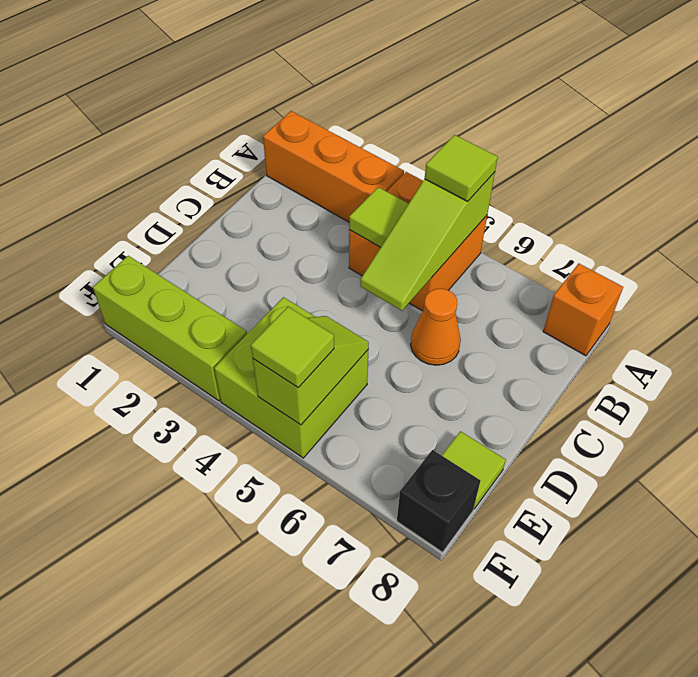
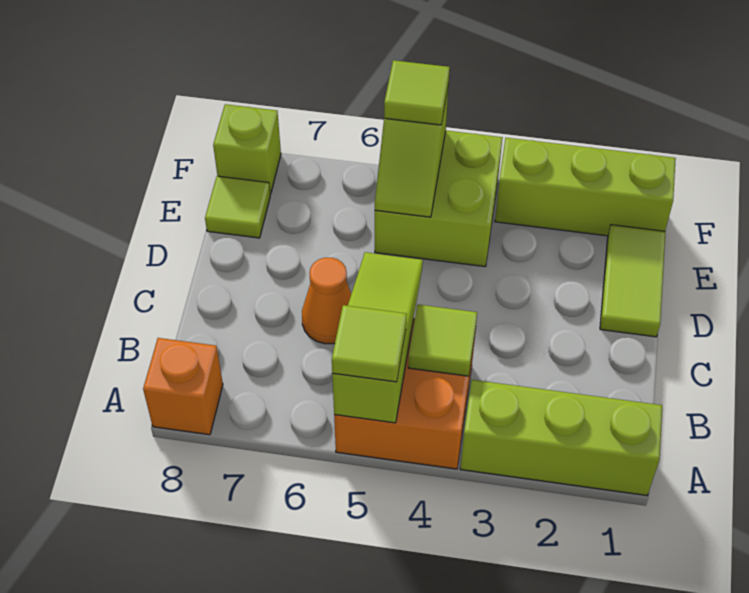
orange brick A1:A3 level 1 -> lime brick A1:A3 level 1
none -> lime tile D1:E1 level 1
black brick F8 level 1 -> lime brick F8 level 1

